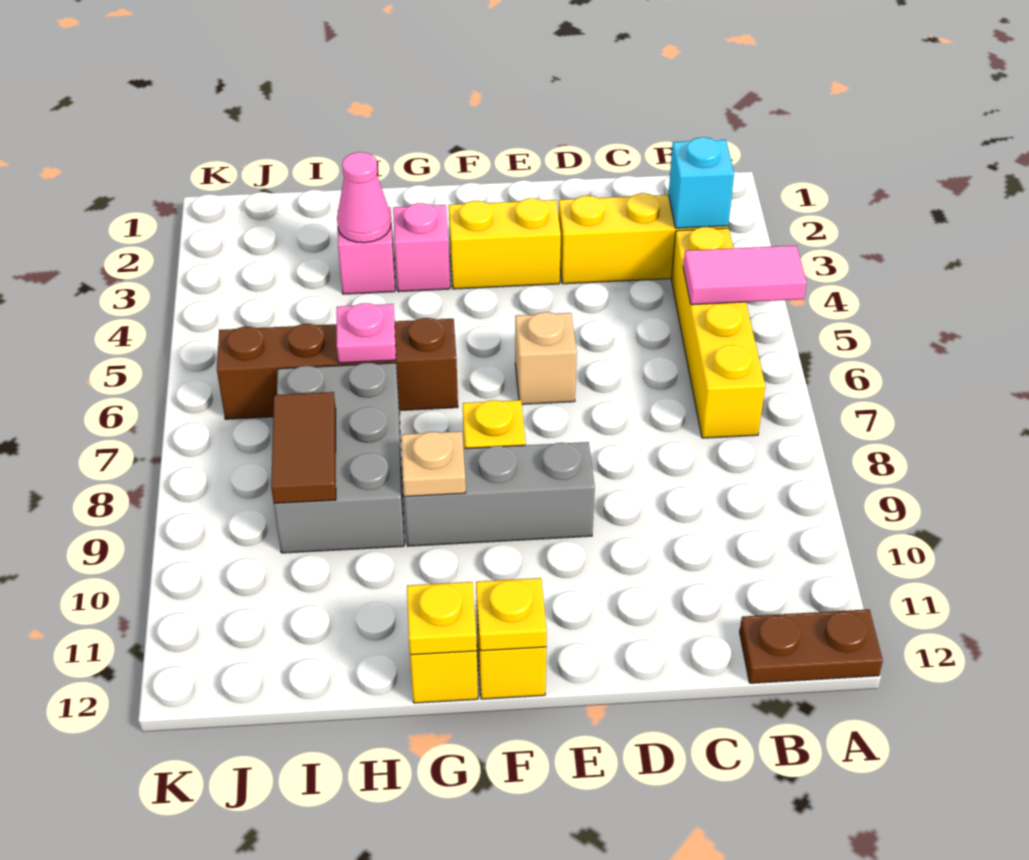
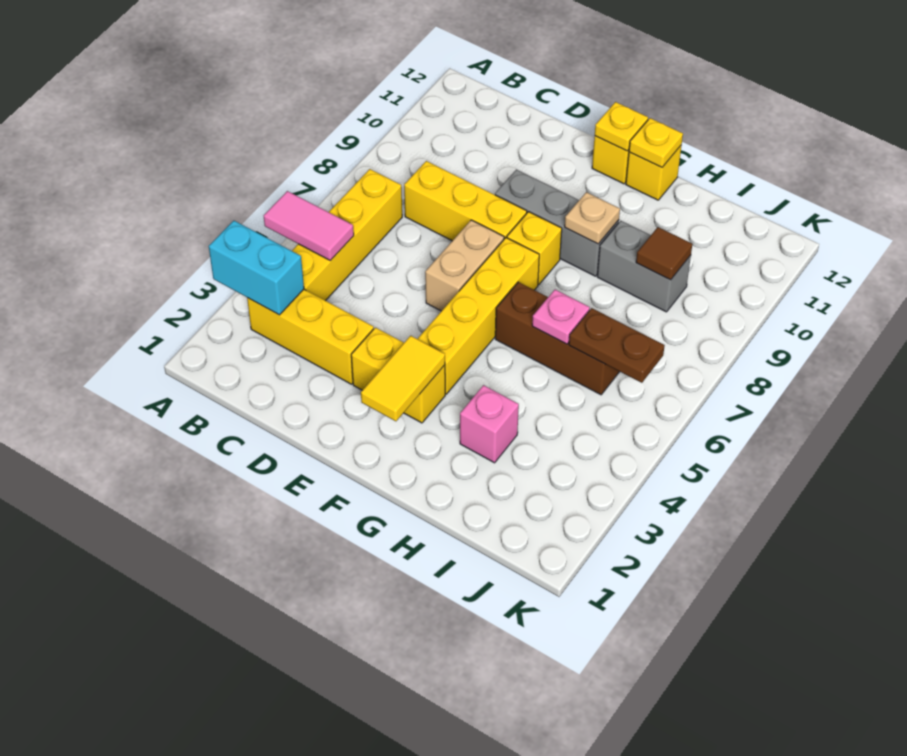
brown plate A12:B12 level 1 -> brown plate I6:J6 level 2
cyan brick B3 level 2 -> cyan brick A3:B3 level 2
none -> yellow brick C8:E8 level 1
tan brick E6 level 1 -> tan brick E6:E7 level 1
none -> yellow tile F2:F3 level 2
none -> yellow brick F4:F7 level 1
pink brick G3 level 1 -> none
brown brick G6:J6 level 1 -> brown brick G6:I6 level 1
pink cone H3 level 2 -> none
grey brick H7:I9 level 1 -> grey brick H9:I9 level 1
brown tile I8:I9 level 2 -> brown tile I9 level 2

